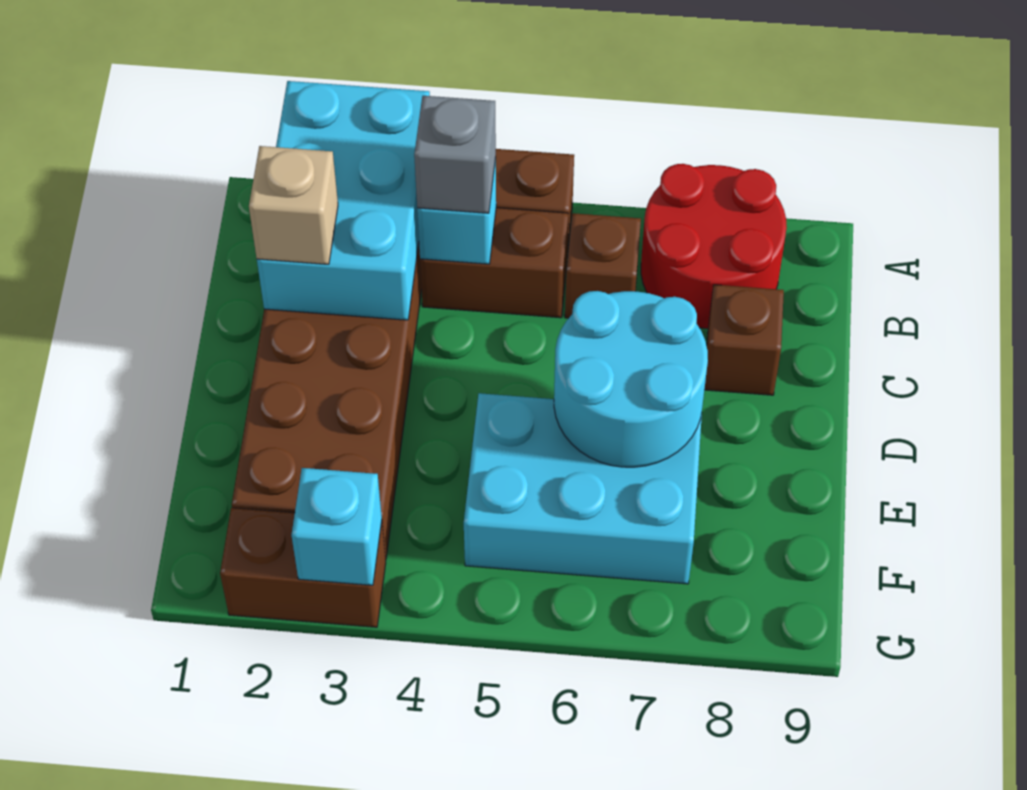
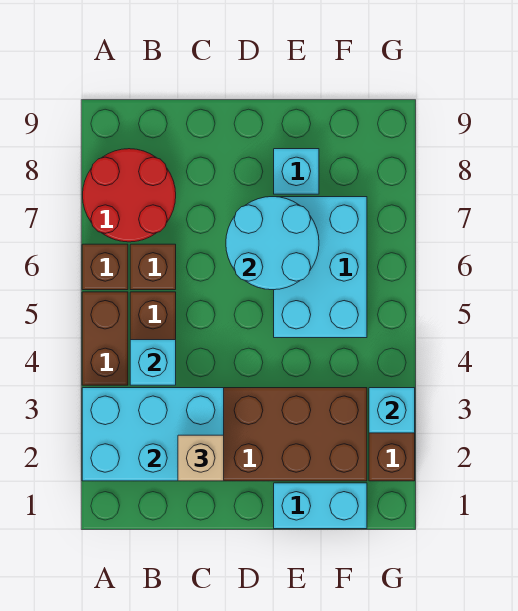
grey brick B4 level 3 -> none
brown brick C8 level 1 -> brown brick A6 level 1
none -> cyan brick E1:F1 level 1
none -> cyan brick E8 level 1

